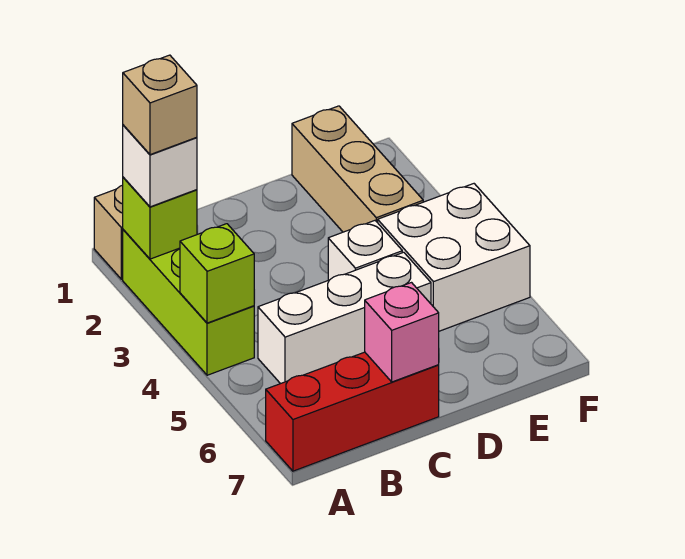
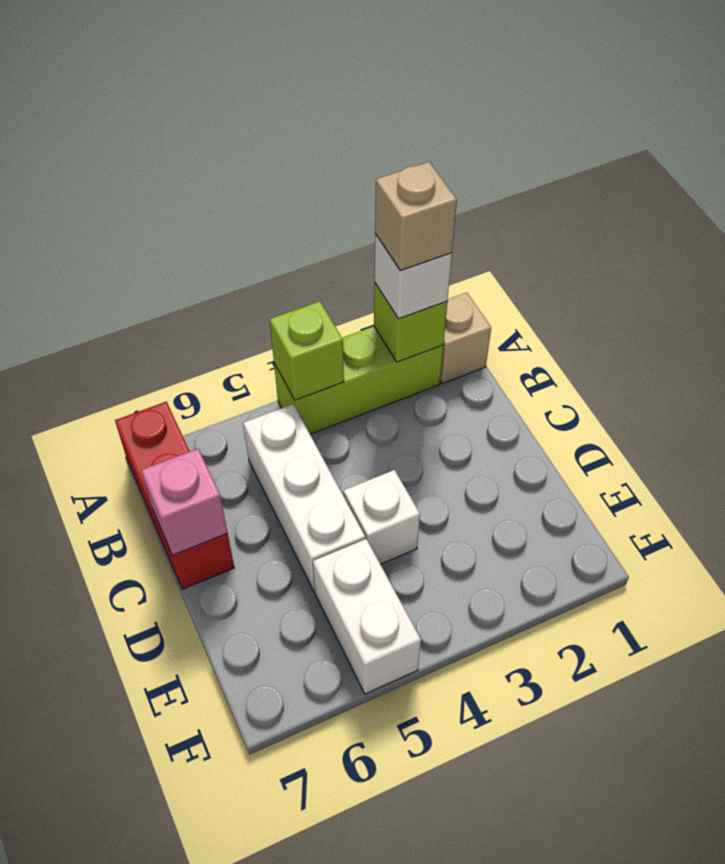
tan brick E1:E3 level 1 -> none
white brick E4:F5 level 1 -> white brick E5:F5 level 1

